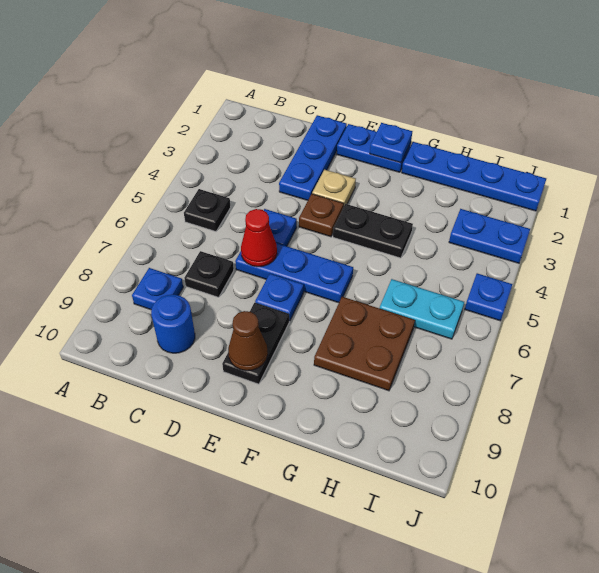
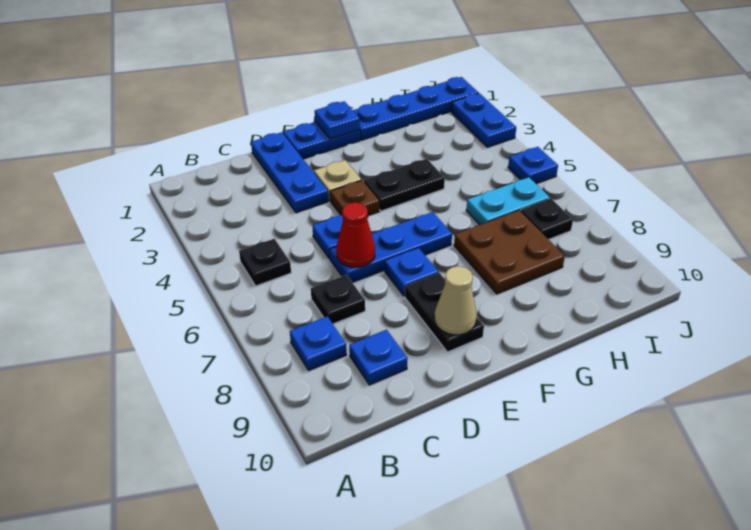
blue round brick C9 level 1 -> blue plate C9 level 1
brown cone E9 level 2 -> tan cone E9 level 2
blue plate I3:J3 level 1 -> blue plate J2:J3 level 1
none -> black plate I7 level 1

